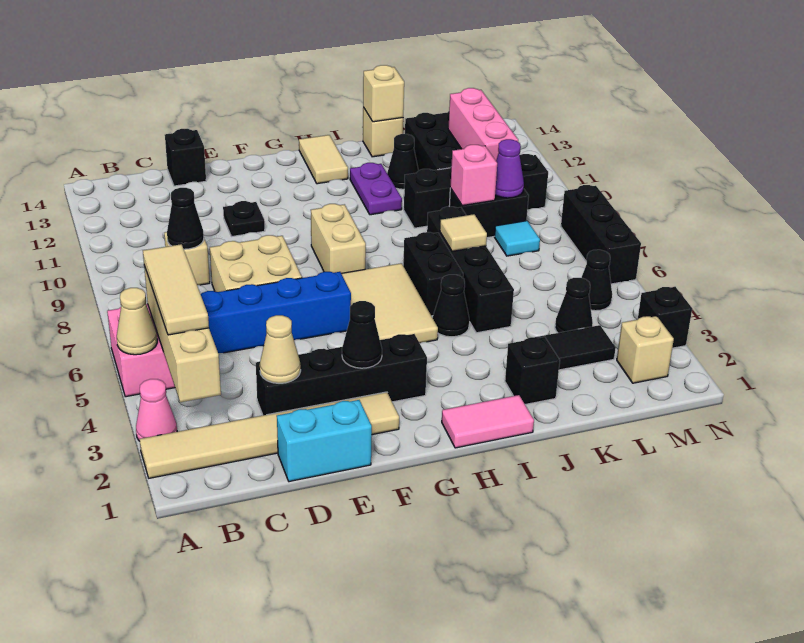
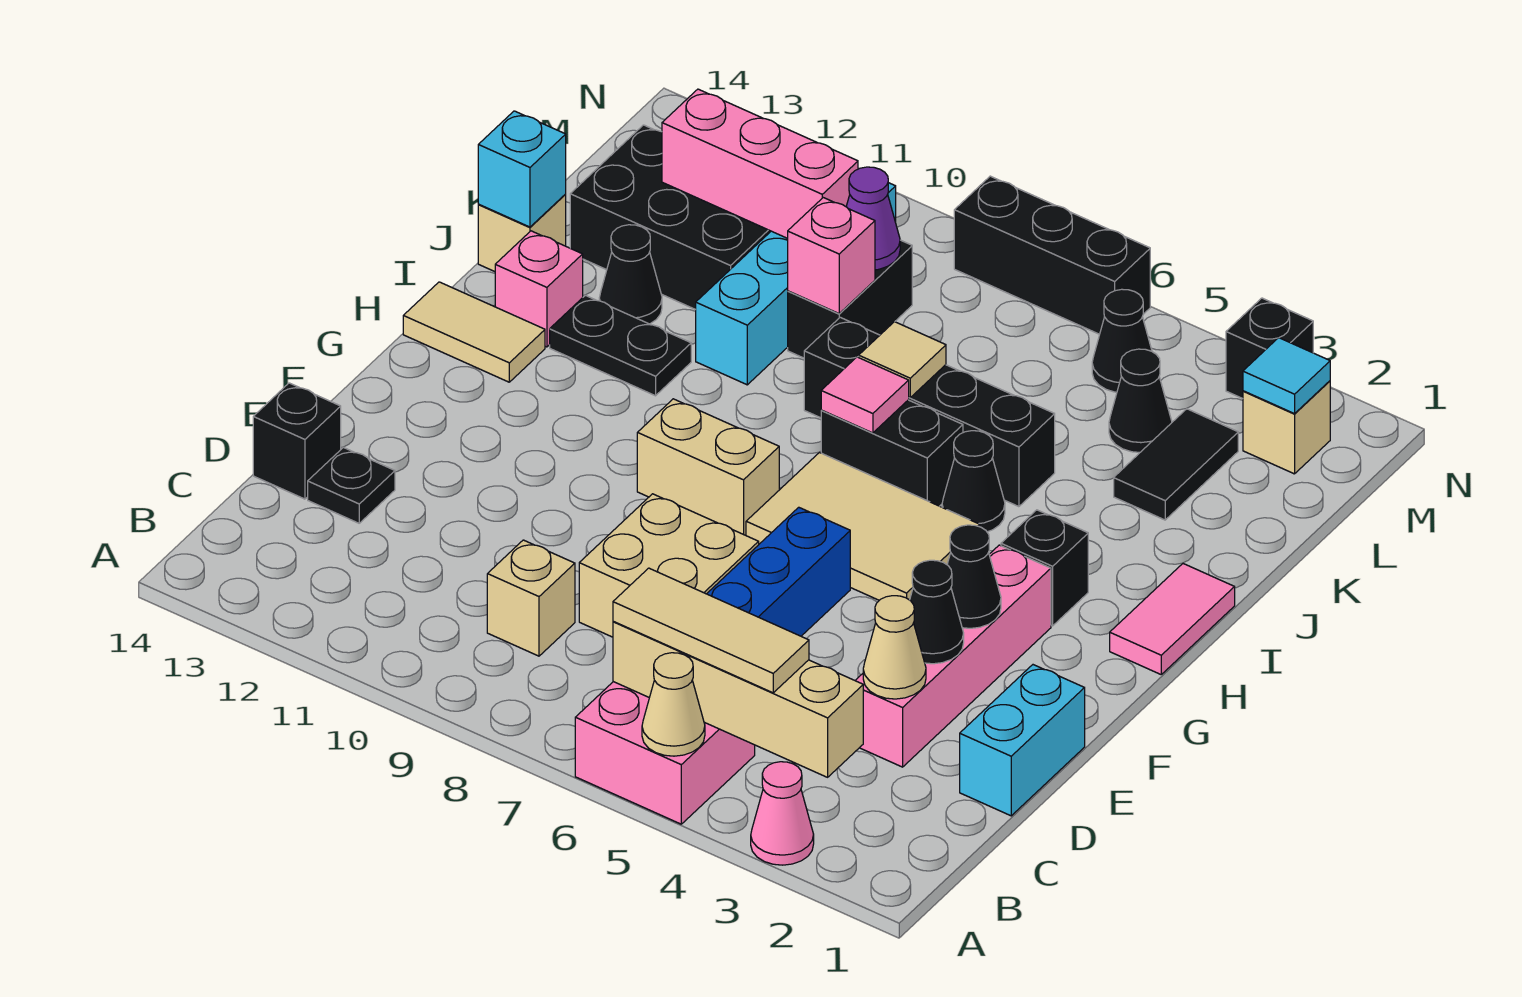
tan tile A2:F2 level 1 -> none
black cone C9 level 2 -> black cone E3 level 2
black brick D3:G3 level 1 -> pink brick D3:G3 level 1
black plate E11 level 1 -> black plate D13 level 1
none -> pink tile I7 level 2
purple plate I11:I12 level 1 -> black plate I11:I12 level 1
none -> pink brick I13 level 1
black brick J2 level 1 -> black brick H3 level 1
black brick J10:M10 level 1 -> cyan brick J10:M10 level 1
tan brick J14 level 2 -> cyan brick J14 level 2
cyan tile L8 level 1 -> cyan tile M2 level 2

